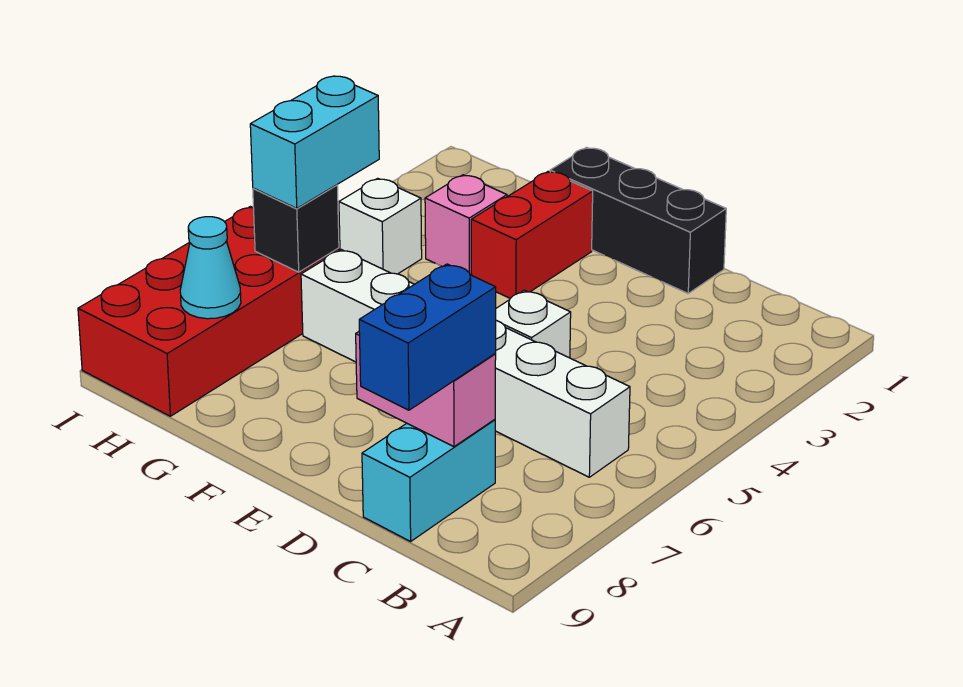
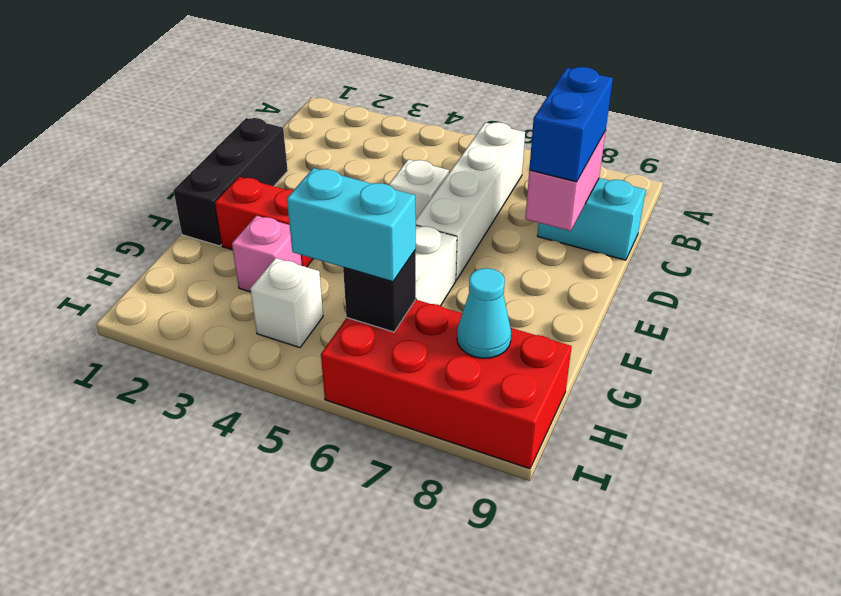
blue brick C8:C9 level 3 -> blue brick C8:D8 level 3

